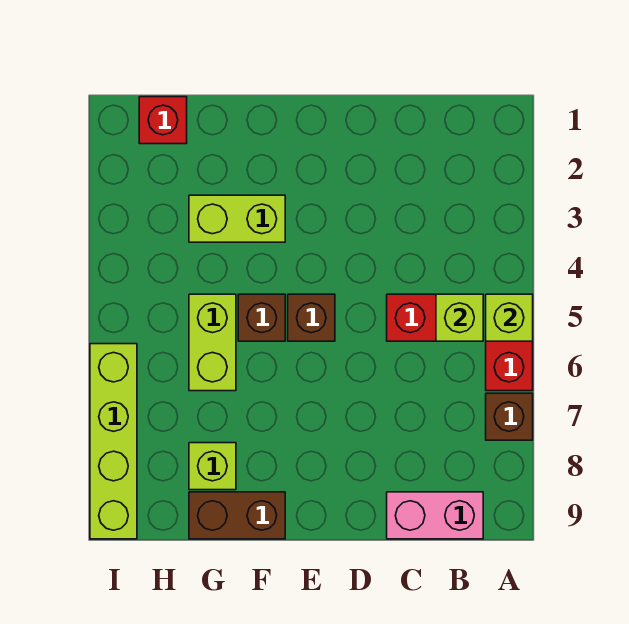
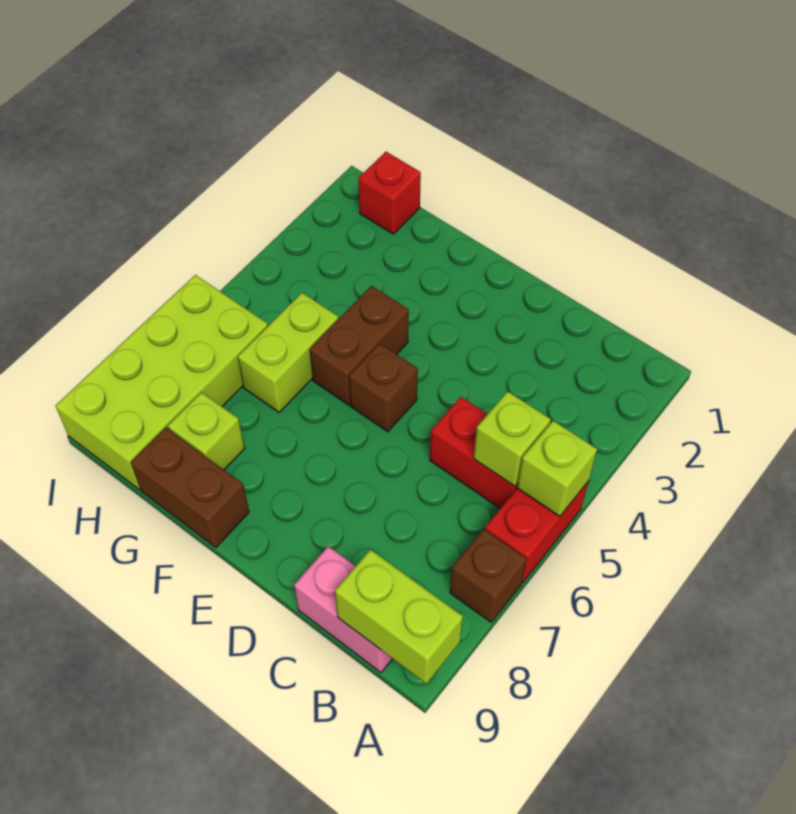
lime brick F3:G3 level 1 -> lime brick A9:B9 level 2
brown brick F5 level 1 -> brown brick F4:F5 level 1
lime brick I6:I9 level 1 -> lime brick H6:I9 level 1

